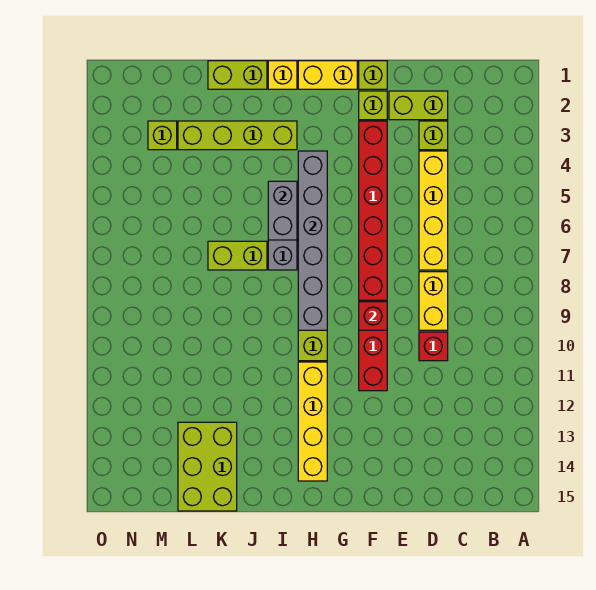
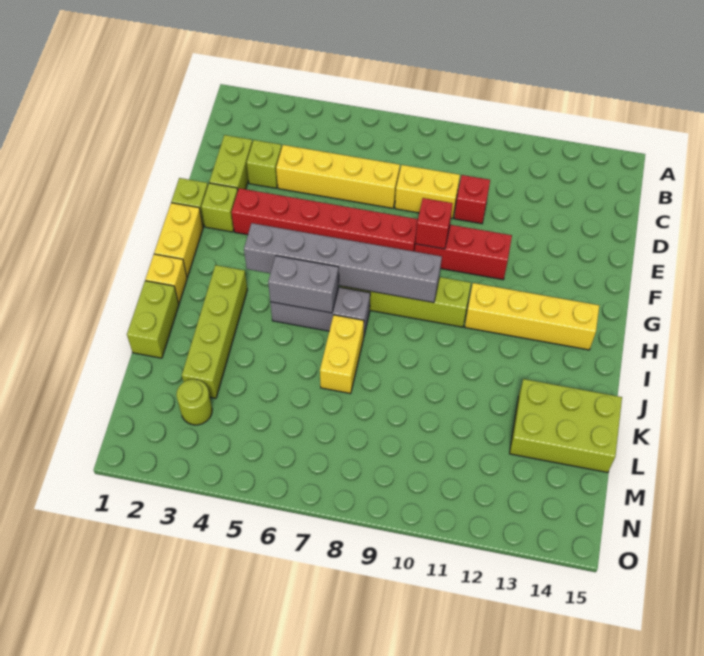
lime brick J7:K7 level 1 -> yellow brick J7:K7 level 1
lime brick M3 level 1 -> lime round brick M3 level 1

